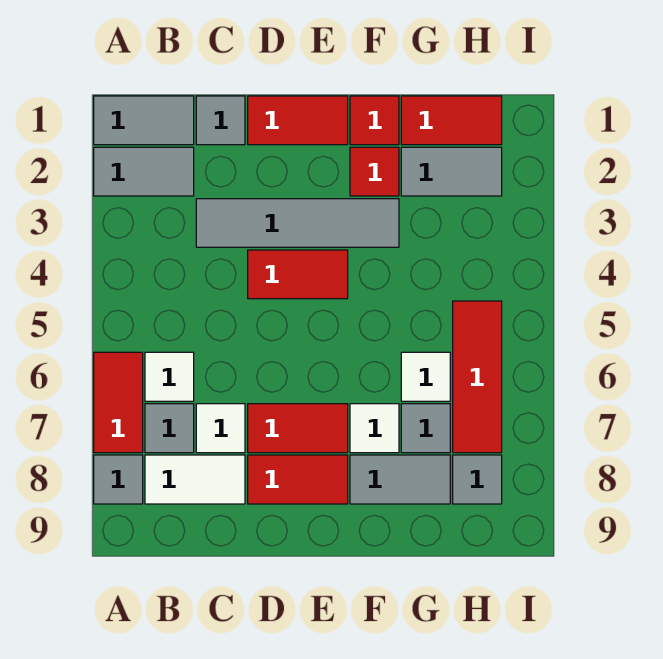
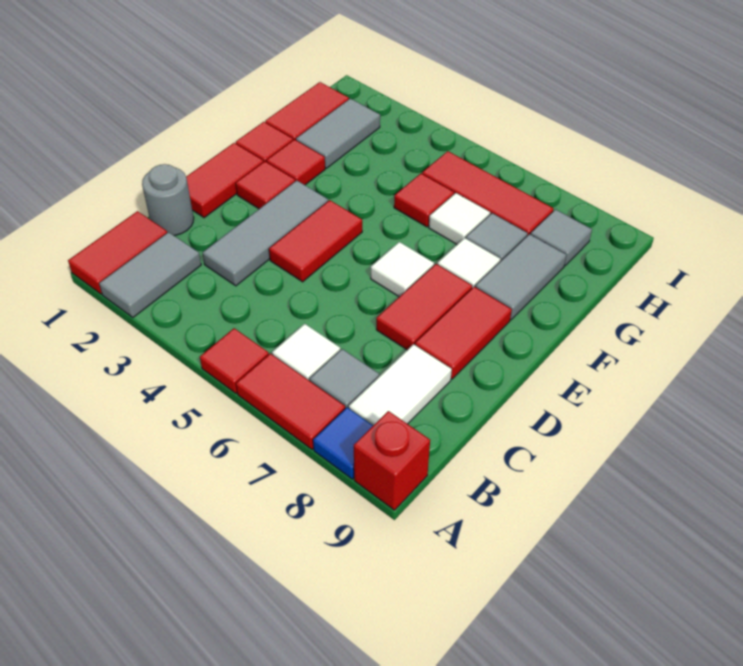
grey tile A1:B1 level 1 -> red tile A1:B1 level 1
none -> red tile A5 level 1
grey tile A8 level 1 -> blue tile A8 level 1
none -> red brick A9 level 1
grey tile C1 level 1 -> grey round brick C1 level 1
grey tile C3:F3 level 1 -> grey tile C3:E3 level 1
white tile C7 level 1 -> white tile E6 level 1
none -> red tile E2 level 1
none -> red tile G5 level 1

